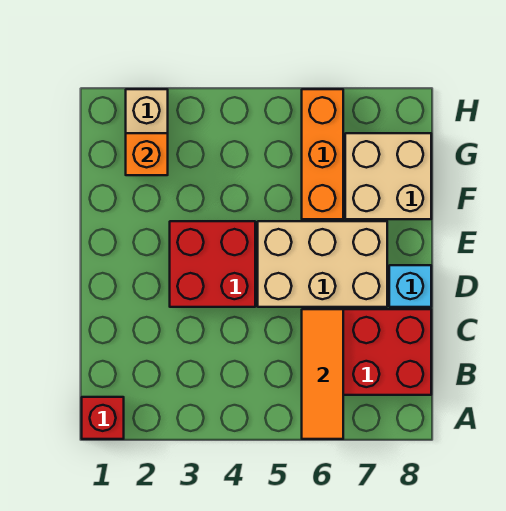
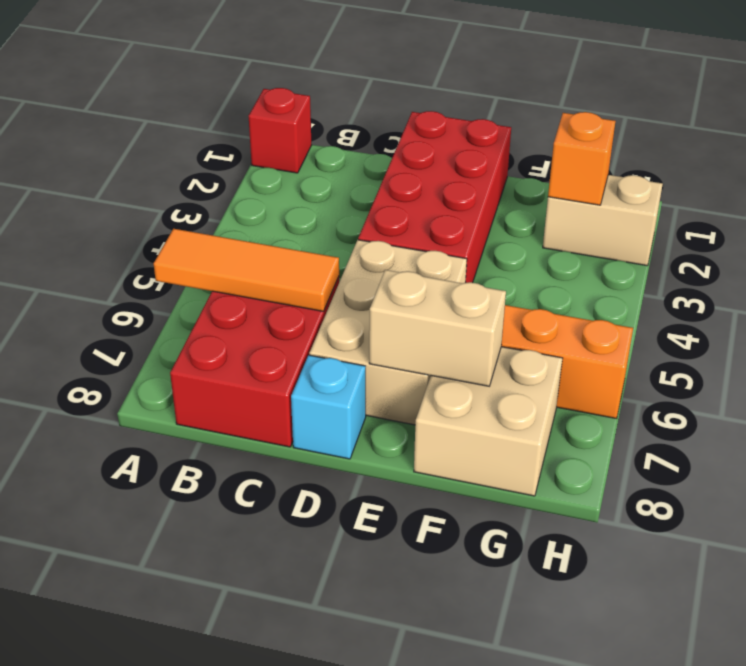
red brick D3:E4 level 1 -> red brick D1:E4 level 1
none -> tan brick E7:F7 level 2

